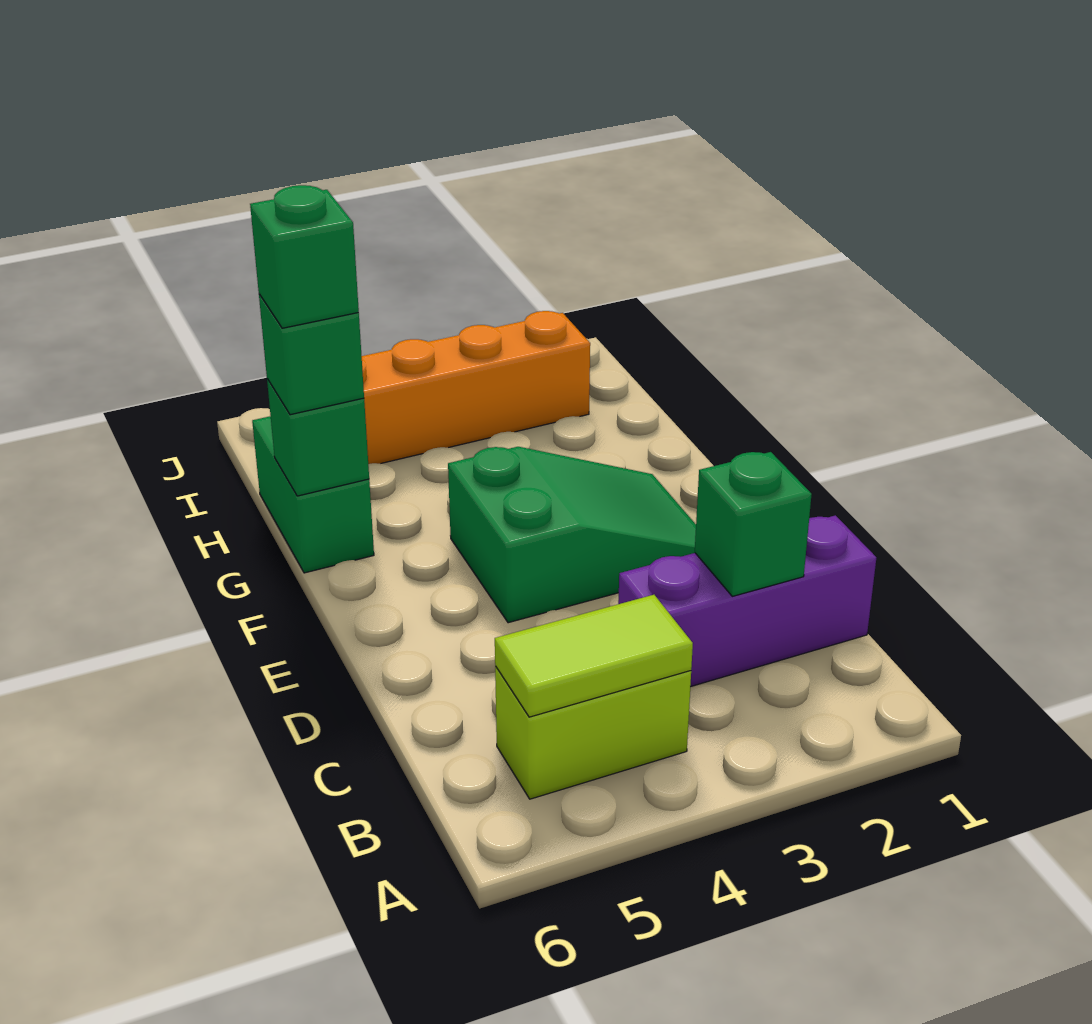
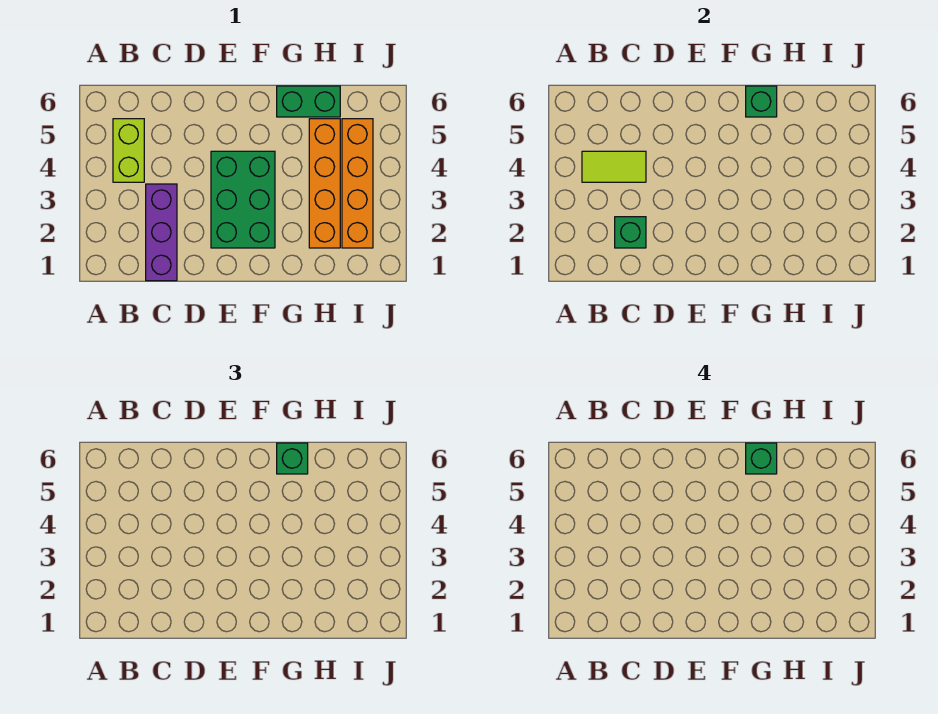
lime tile B4:B5 level 2 -> lime tile B4:C4 level 2
green slope E2:F4 level 1 top 4 -> green brick E2:F4 level 1
none -> orange brick H2:H5 level 1

